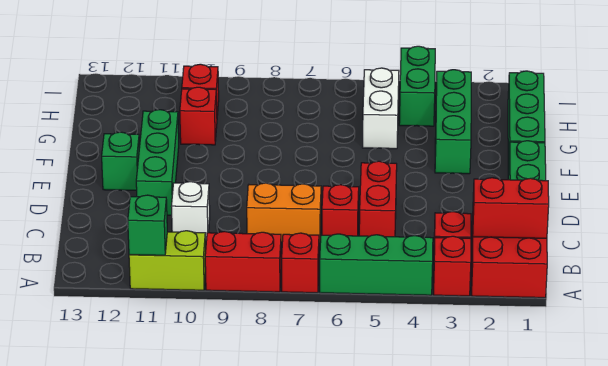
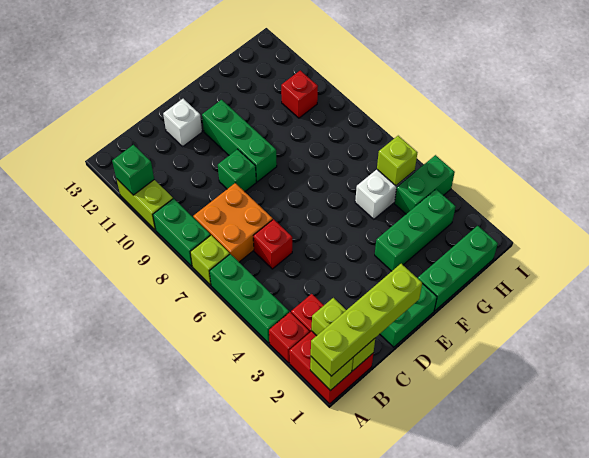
none -> lime brick A1 level 2
none -> lime brick A1:D1 level 3
red brick A7 level 1 -> lime brick A7 level 1
red brick A8:A9 level 1 -> green brick A8:A9 level 1
red brick B1:B2 level 2 -> lime brick B1:B2 level 2
red brick C5:D5 level 1 -> none
orange brick C7:C8 level 1 -> orange brick B7:C8 level 1
white brick C10 level 1 -> white brick D12 level 1
green brick D11:F11 level 1 -> green brick E9:E11 level 1
green brick E12 level 1 -> green brick D9 level 1
red brick G10 level 1 -> none
none -> lime brick H5 level 2

